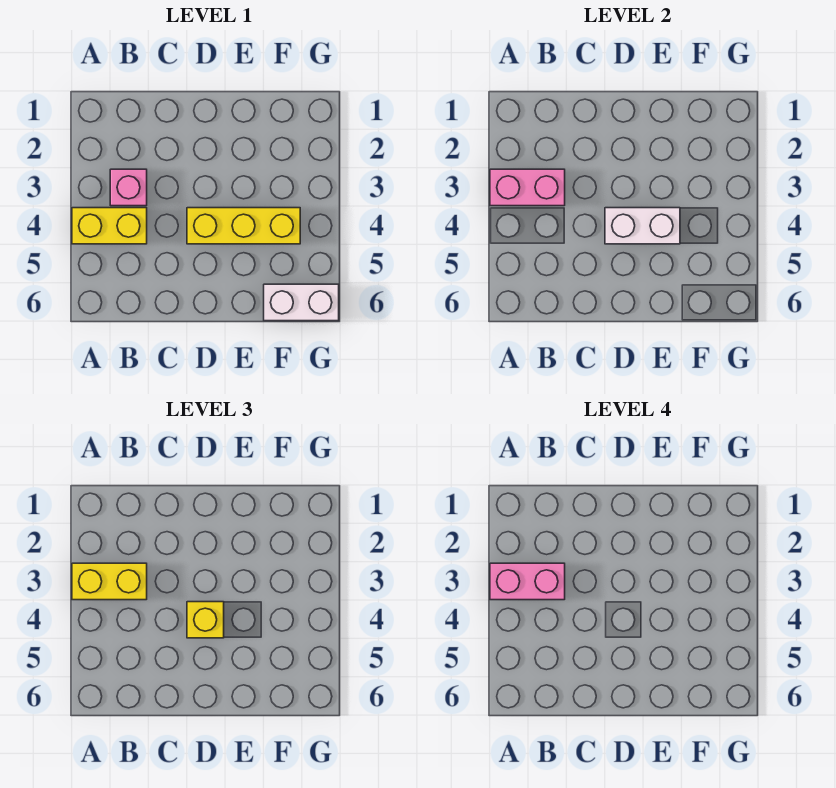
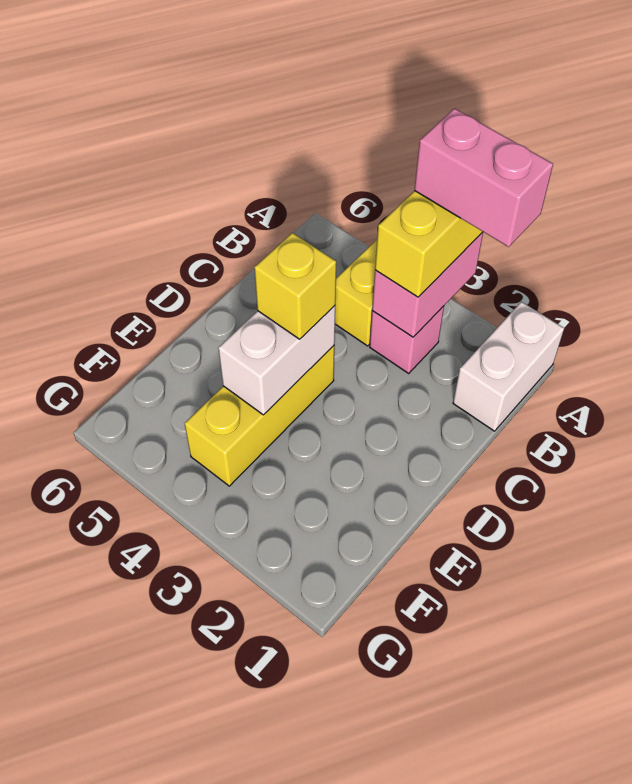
pink brick A3:B3 level 4 -> pink brick A2:A3 level 4
white brick F6:G6 level 1 -> white brick A1:B1 level 1

